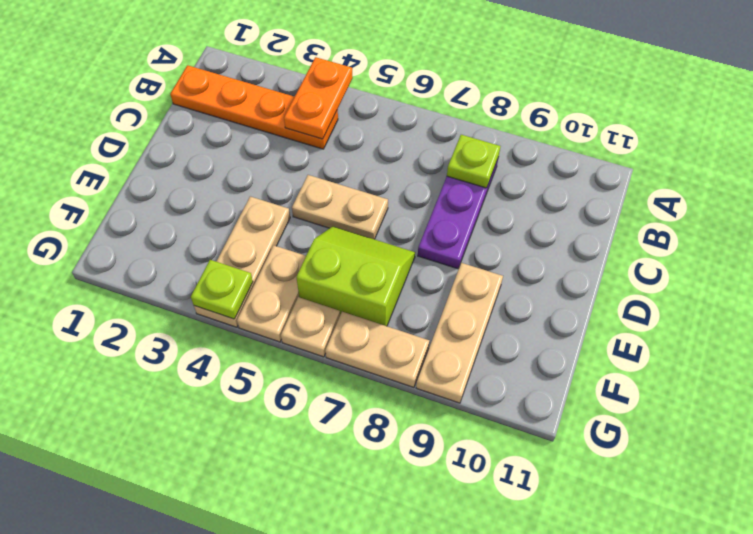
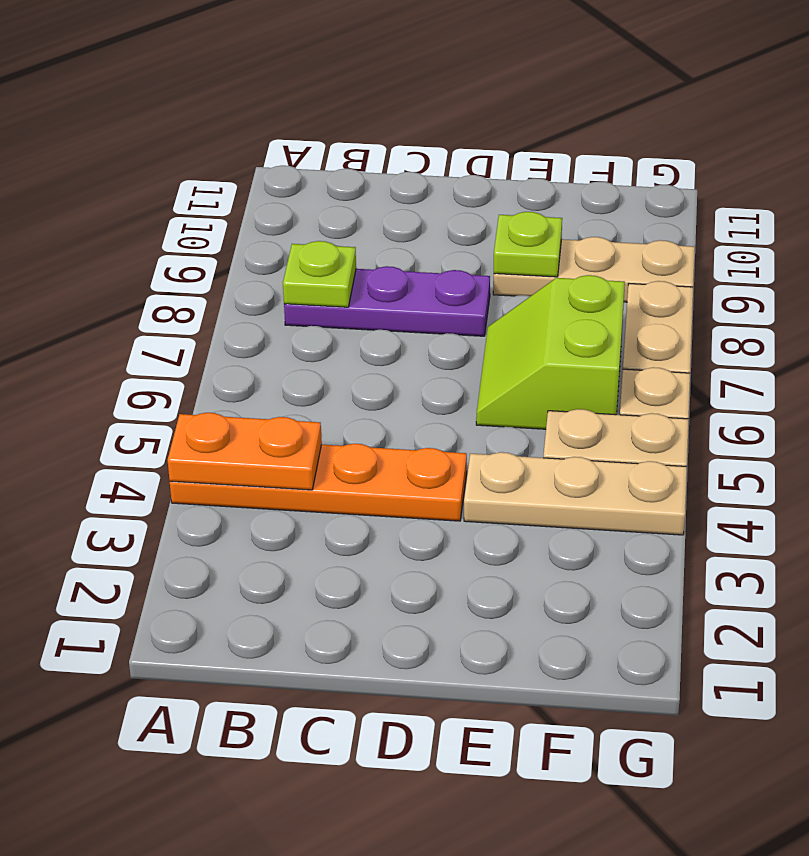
orange plate B1:B4 level 1 -> orange plate A4:D4 level 1
tan plate D5:D6 level 1 -> none
lime plate G4 level 2 -> lime plate E9 level 2

